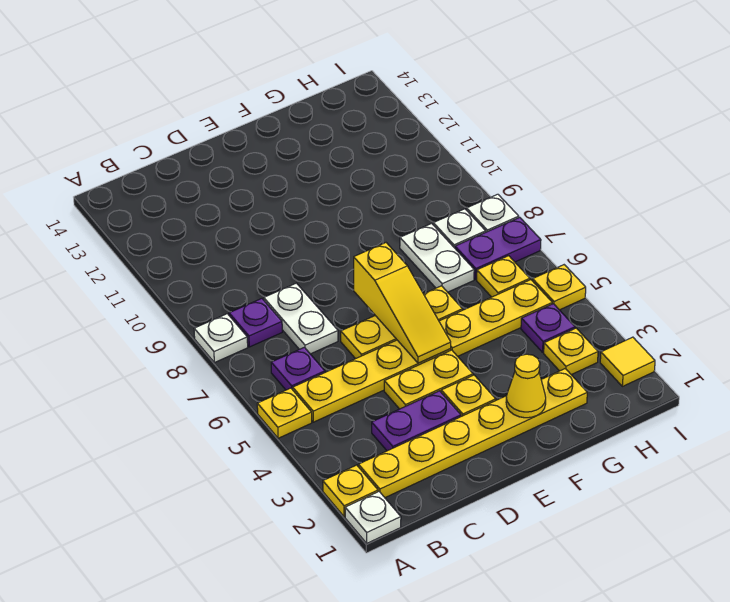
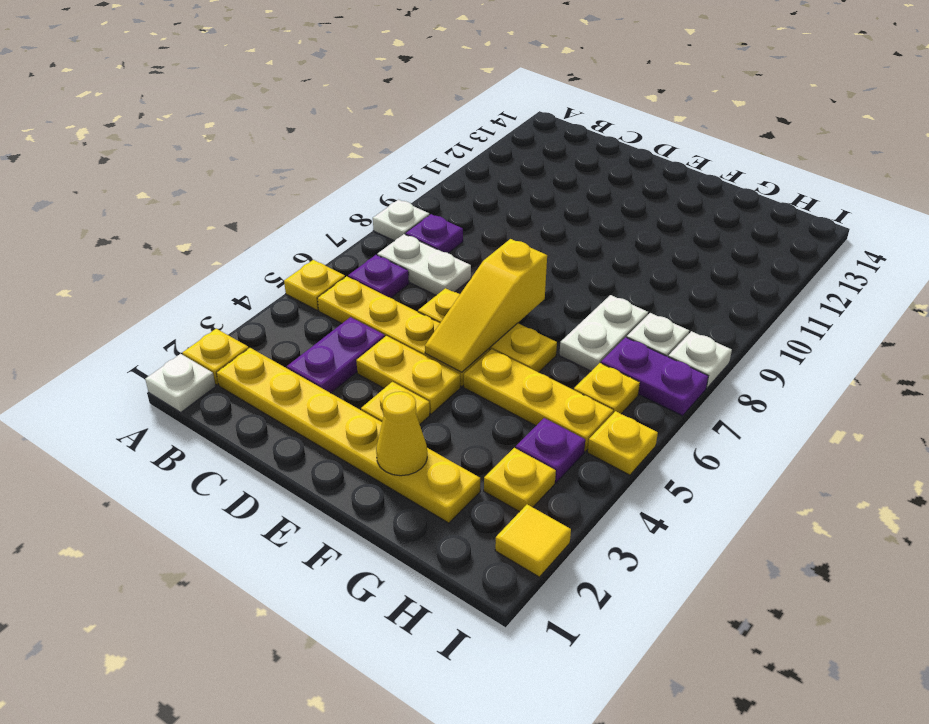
purple plate C3:D3 level 1 -> purple plate C3:C4 level 1
white plate C7:C8 level 1 -> white plate B7:C7 level 1

